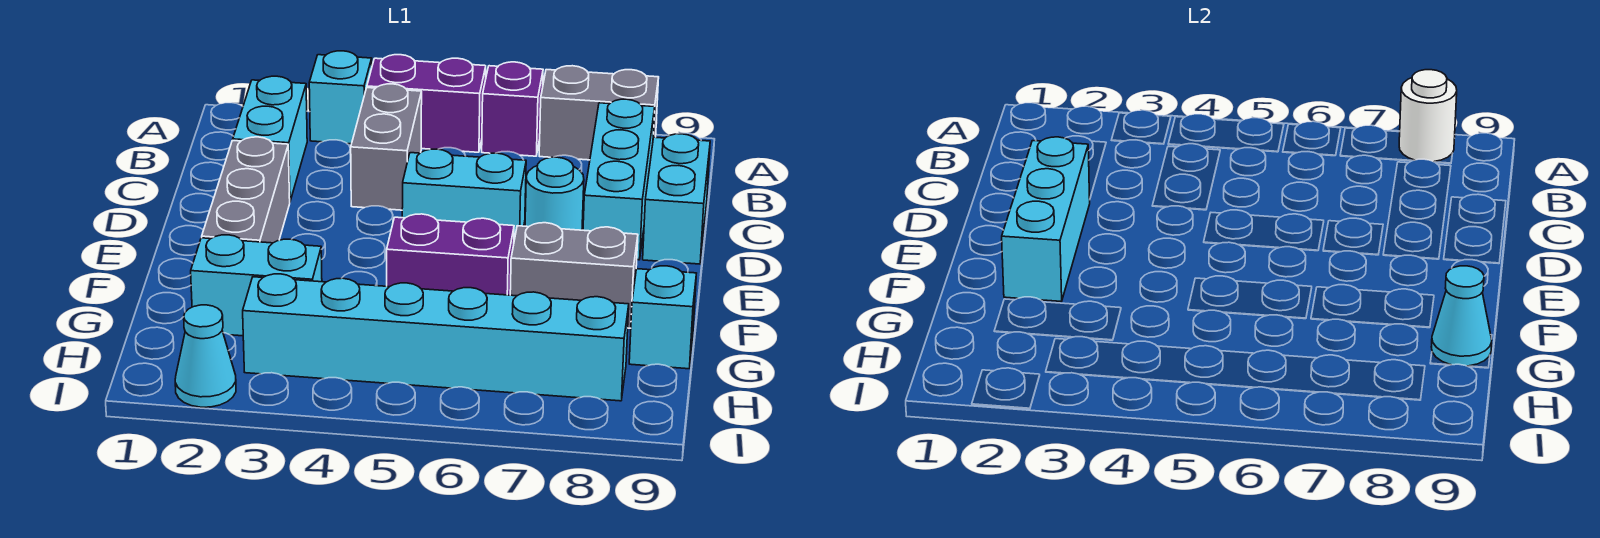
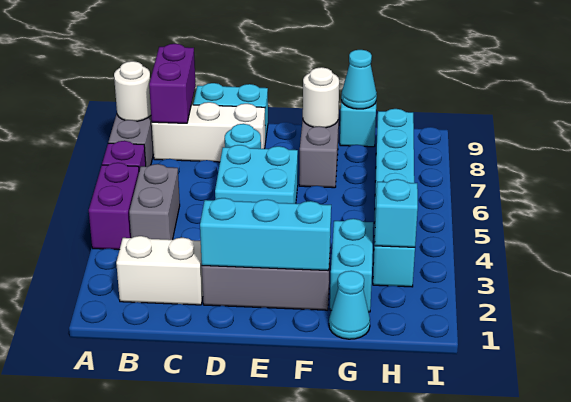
cyan brick A3 level 1 -> cyan brick H3 level 2
cyan brick B2:C2 level 1 -> white brick B2:C2 level 1
grey brick B4:C4 level 1 -> grey brick B4:B5 level 1
cyan brick B8:D8 level 1 -> white brick B8:D8 level 1
cyan brick D5:D6 level 1 -> cyan brick D5:E6 level 1
purple brick F5:F6 level 1 -> purple brick B8:B9 level 2
none -> white round brick F8 level 2
cyan cone I2 level 1 -> cyan cone G1 level 1

